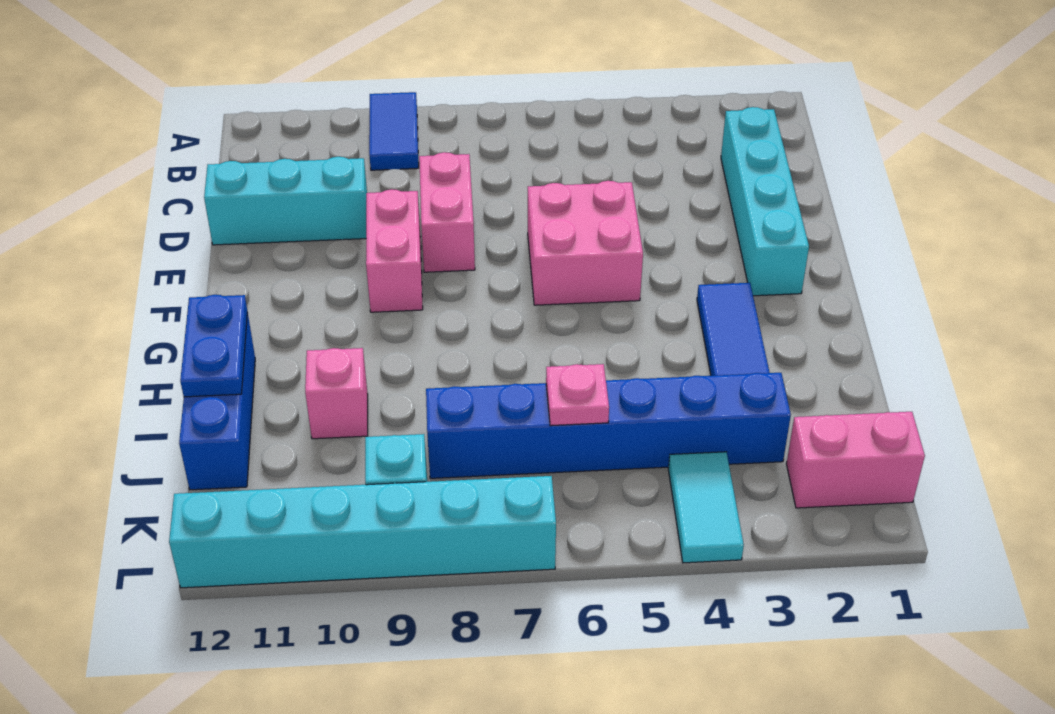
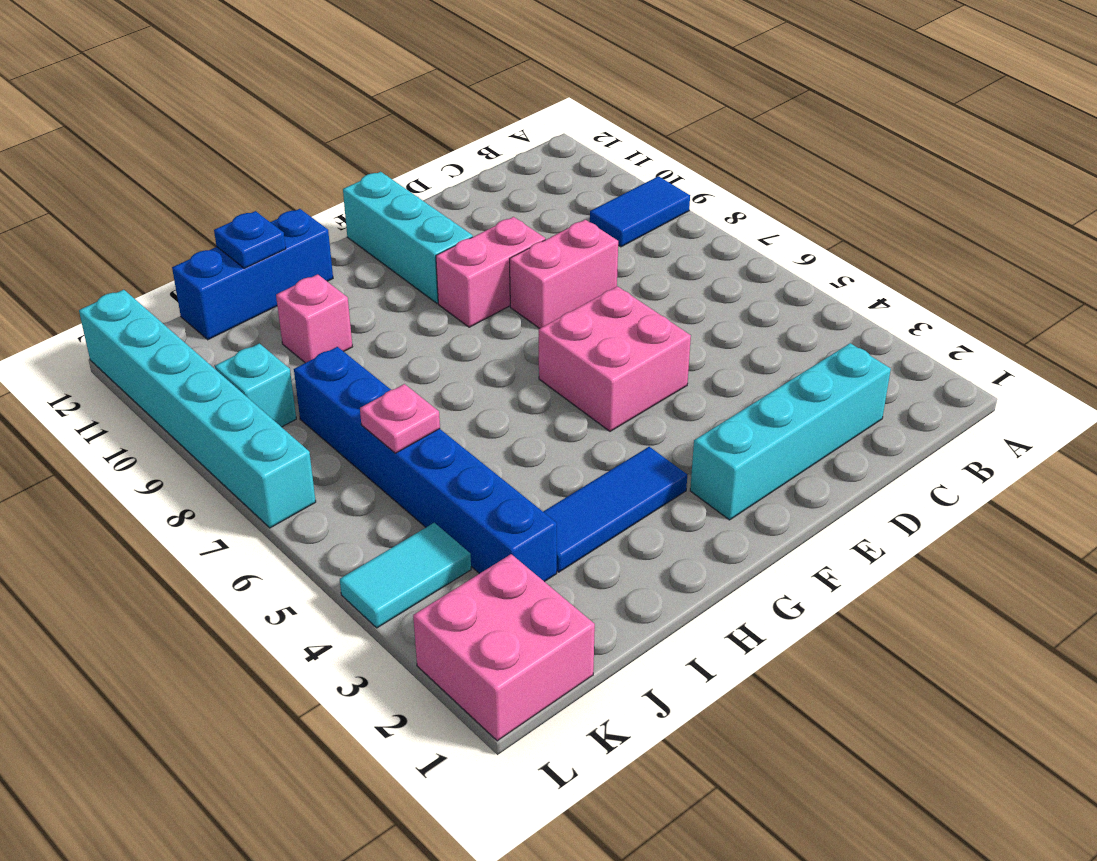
cyan brick D10:D12 level 1 -> cyan brick F10:F12 level 1
blue plate H12:I12 level 2 -> blue plate I12 level 2
pink brick K1:K2 level 1 -> pink brick K1:L2 level 1

